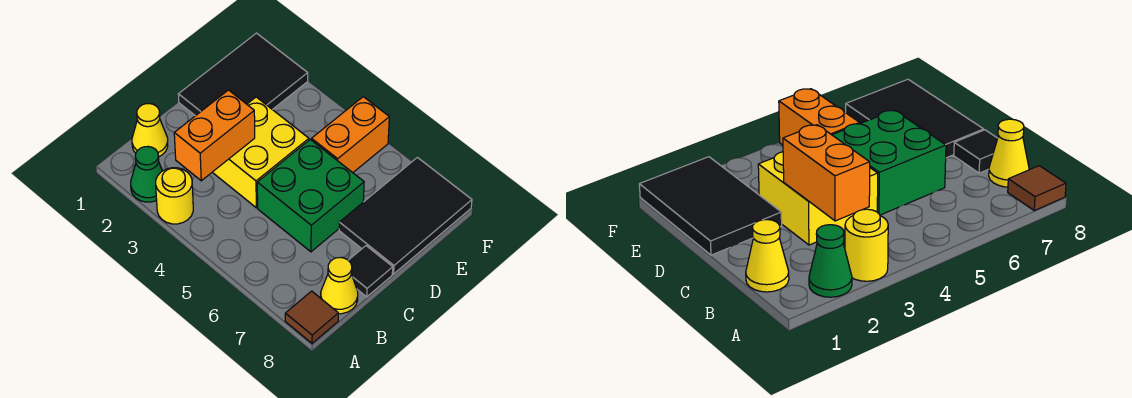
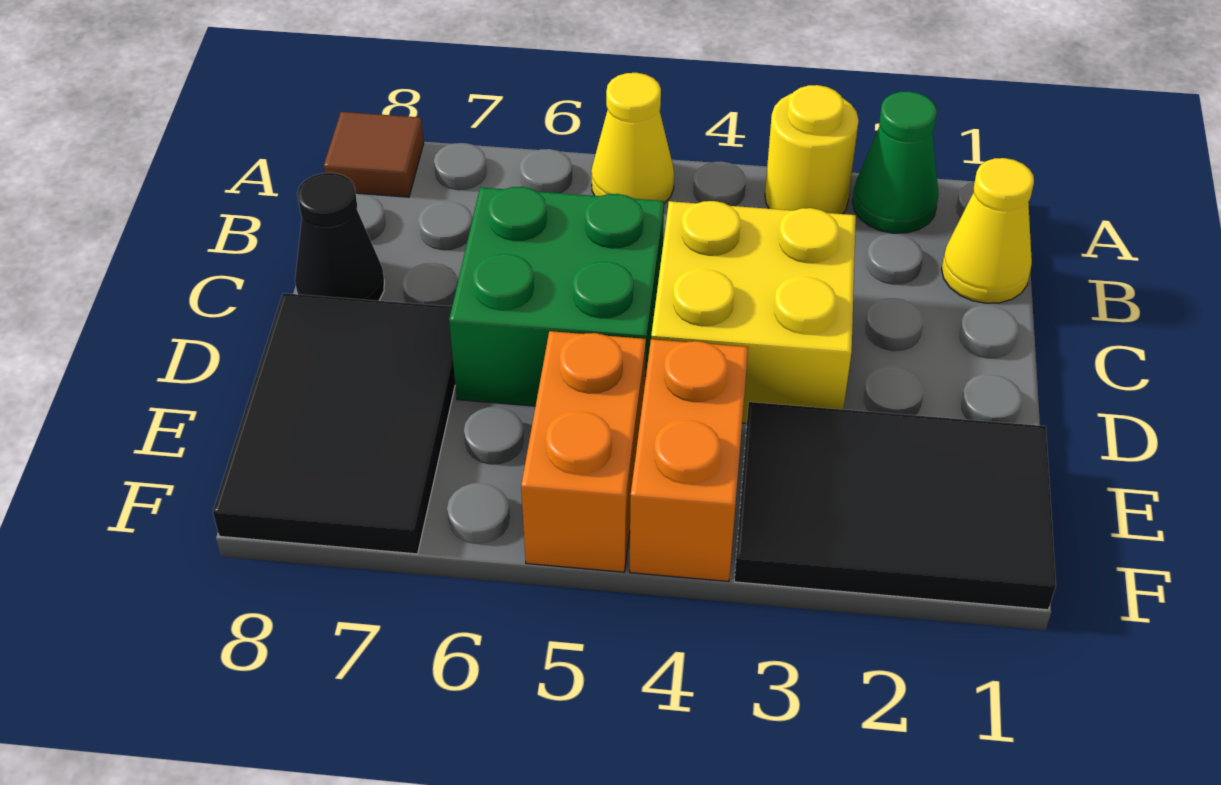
orange brick B3:C3 level 2 -> orange brick E4:F4 level 1
yellow cone B8 level 1 -> yellow cone A5 level 1
black tile C8 level 1 -> black cone C8 level 1
black tile D1:F2 level 1 -> black tile E1:F3 level 1

